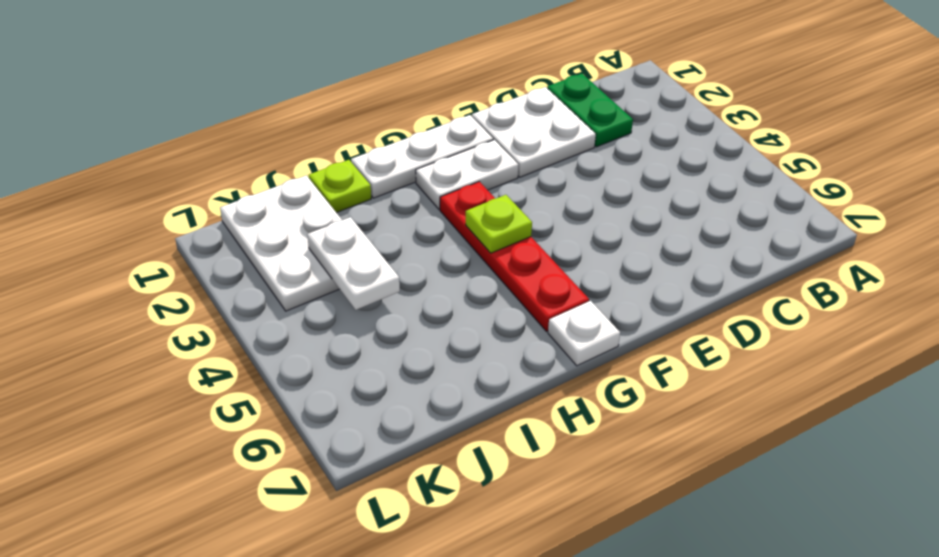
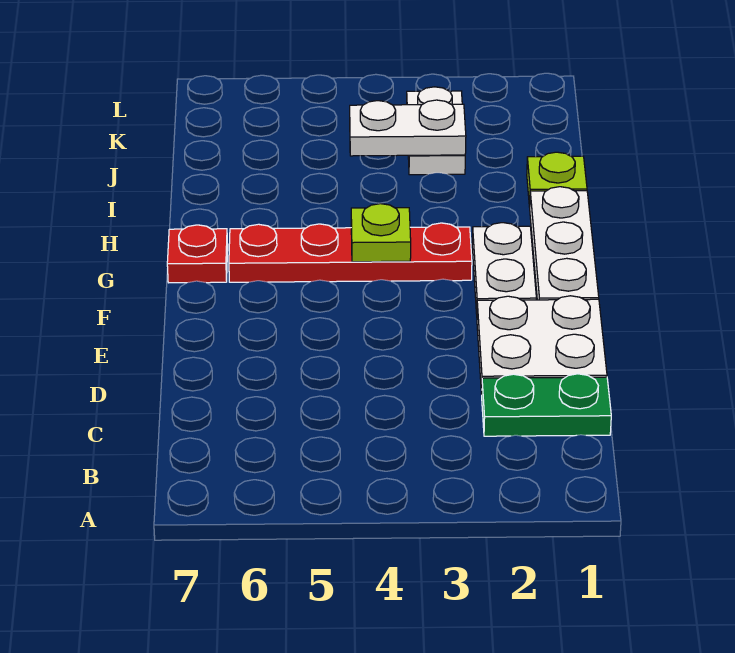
white plate G7 level 1 -> red plate G7 level 1
white plate J1:K3 level 1 -> white plate J3:K3 level 1

